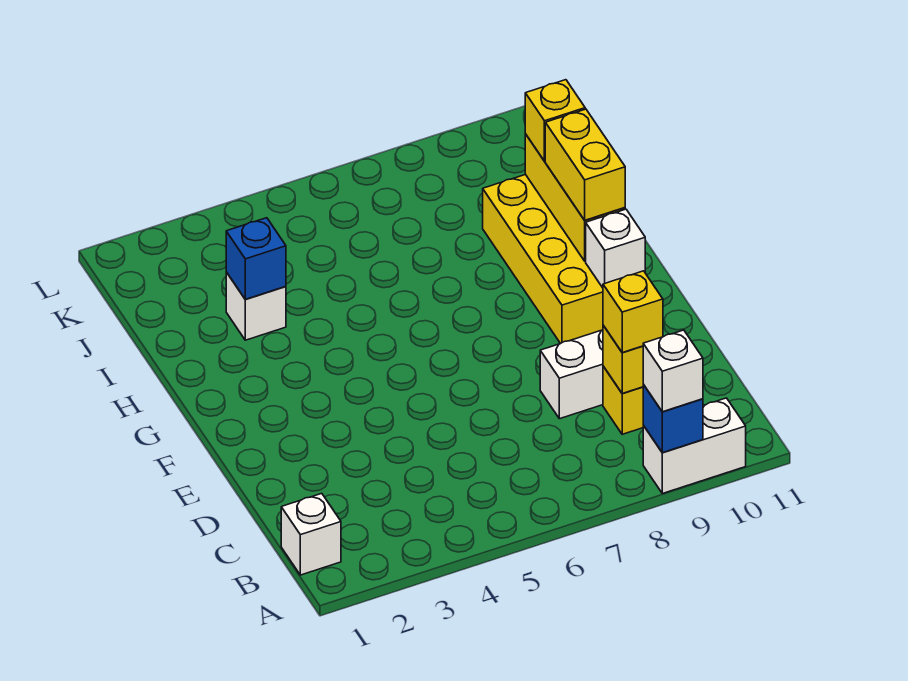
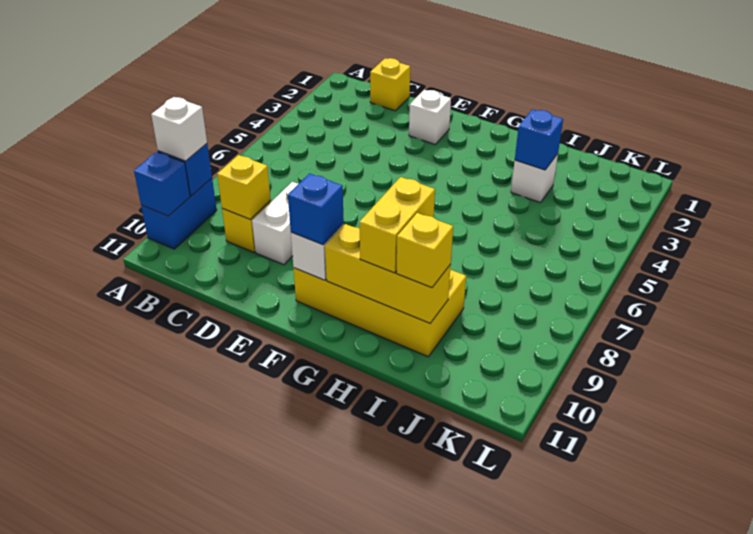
white brick A9:A10 level 1 -> blue brick A9:A10 level 1
none -> blue brick A10 level 2
white brick B1 level 1 -> white brick E2 level 1
yellow brick C9 level 3 -> yellow brick C1 level 1
none -> blue brick F10 level 3
yellow brick G10:H10 level 3 -> yellow brick H9:H10 level 3

